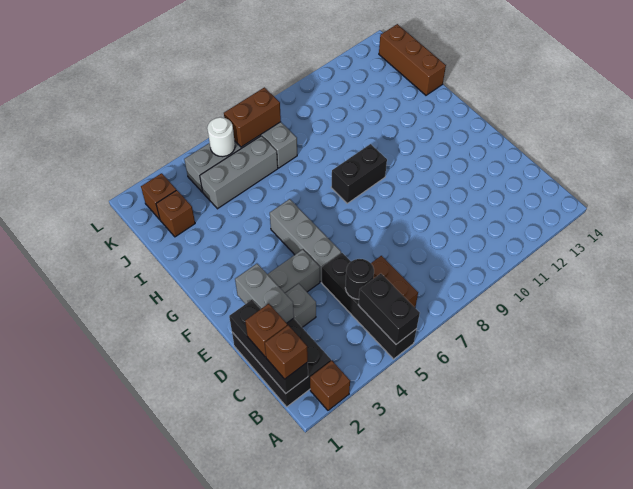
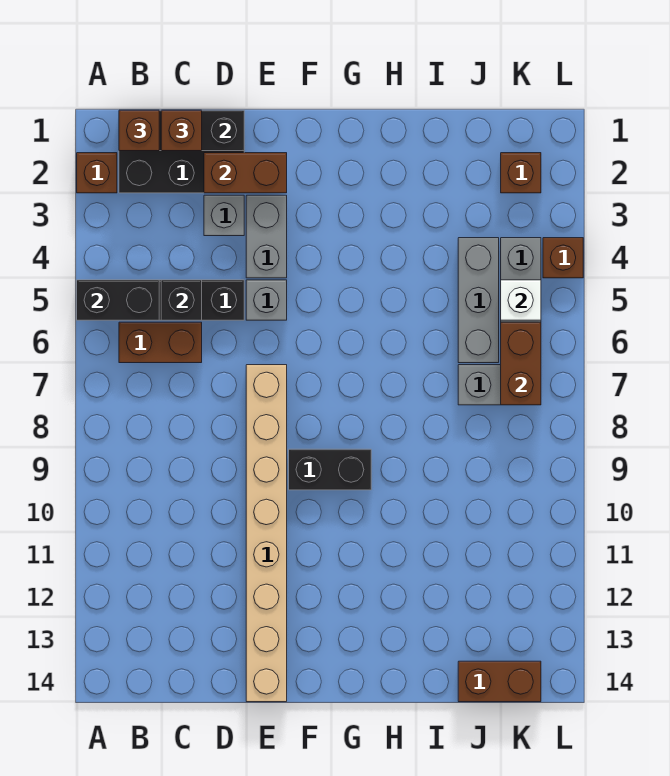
black round brick C5 level 2 -> black brick C5 level 2
grey brick D2:E2 level 2 -> brown brick D2:E2 level 2
grey brick E5:G5 level 1 -> grey brick E5 level 1
none -> tan brick E7:E14 level 1
black brick G8:G9 level 1 -> black brick F9:G9 level 1
brown brick I14:K14 level 1 -> brown brick J14:K14 level 1
brown brick J2 level 1 -> brown brick L4 level 1
white round brick K5 level 2 -> white brick K5 level 2

